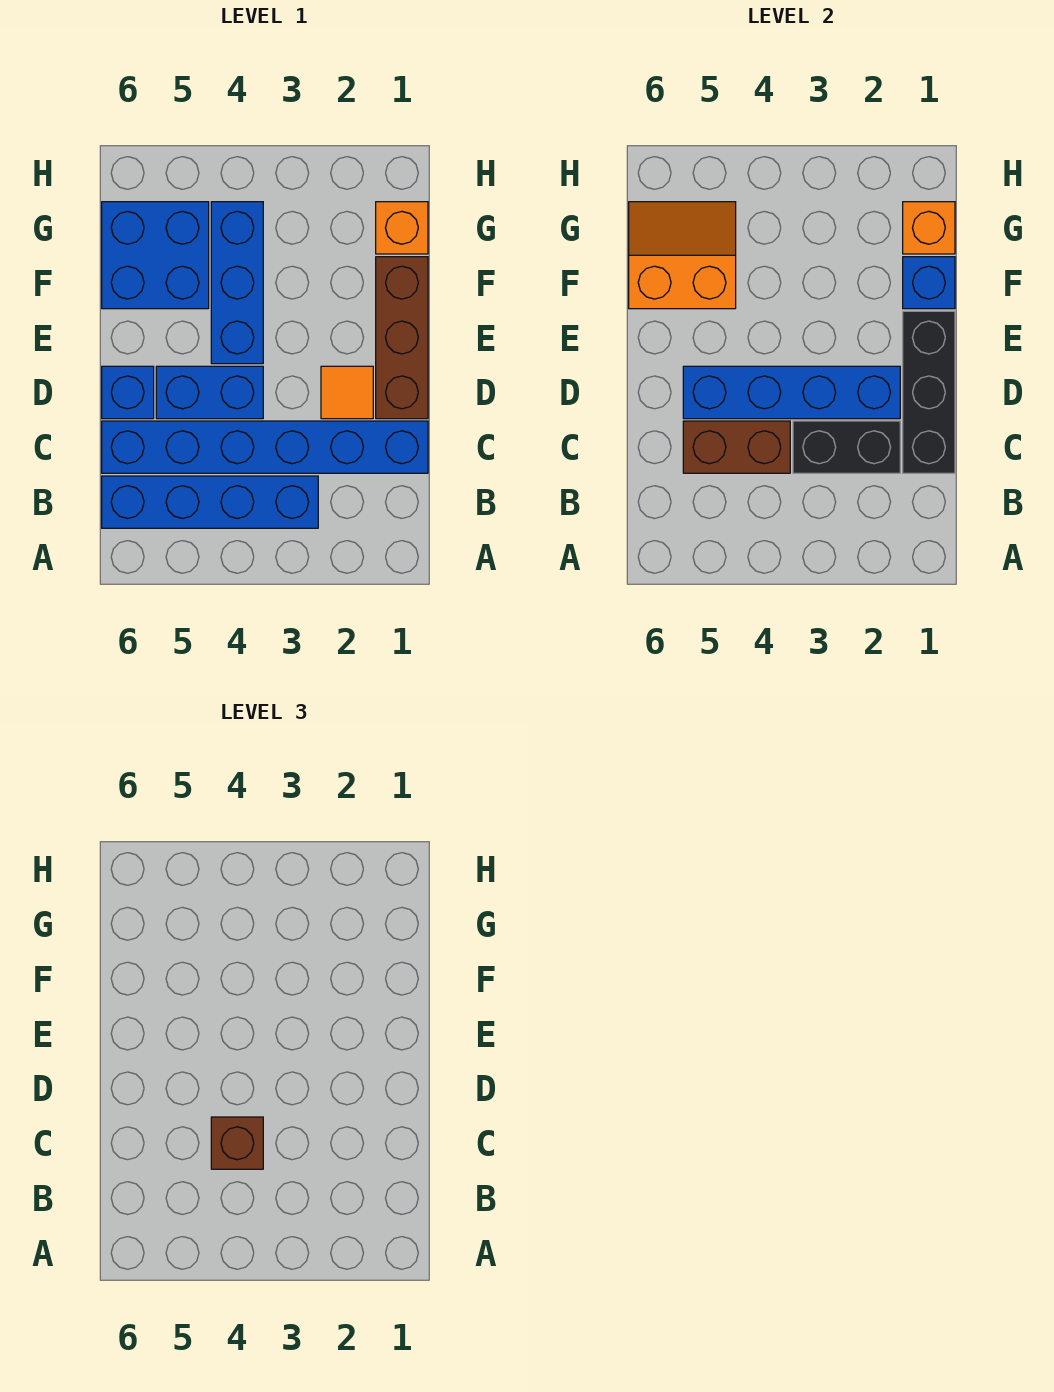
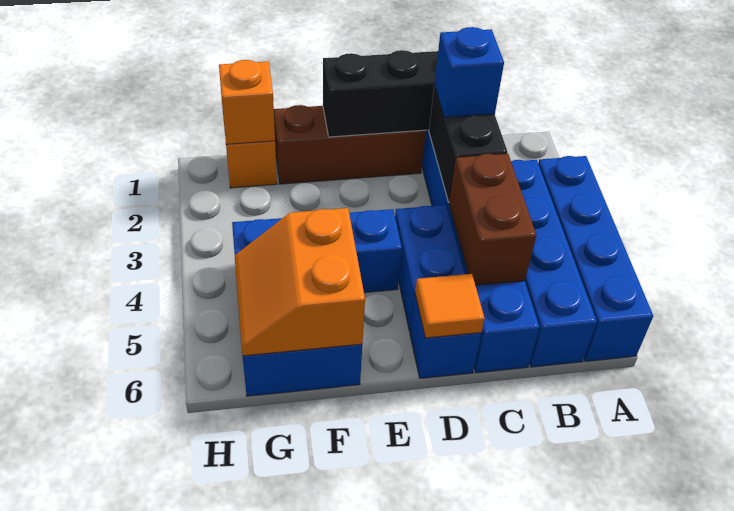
brown brick C4 level 3 -> none
orange tile D2 level 1 -> orange tile D6 level 2
blue brick D2:D5 level 2 -> blue brick A3:A6 level 1
blue brick F1 level 2 -> blue brick C2 level 3

